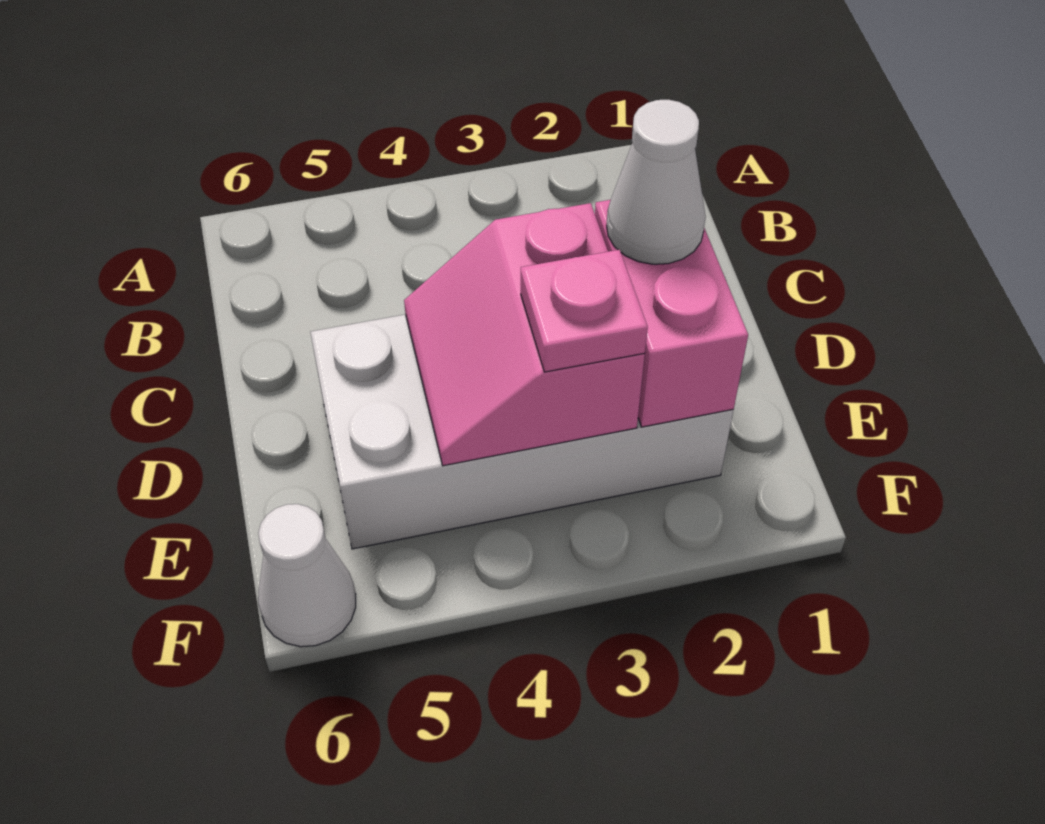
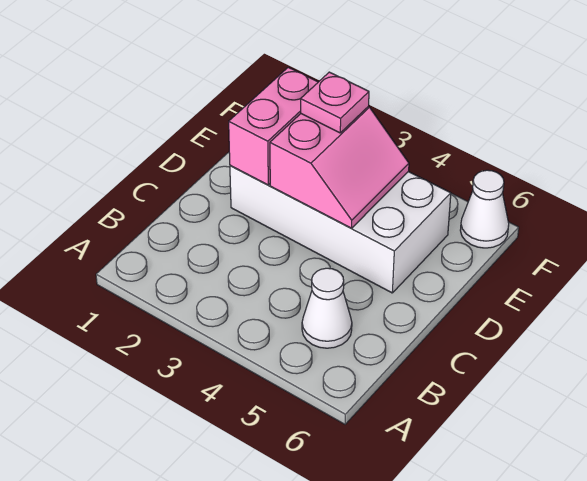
white cone D2 level 3 -> white cone B5 level 1

